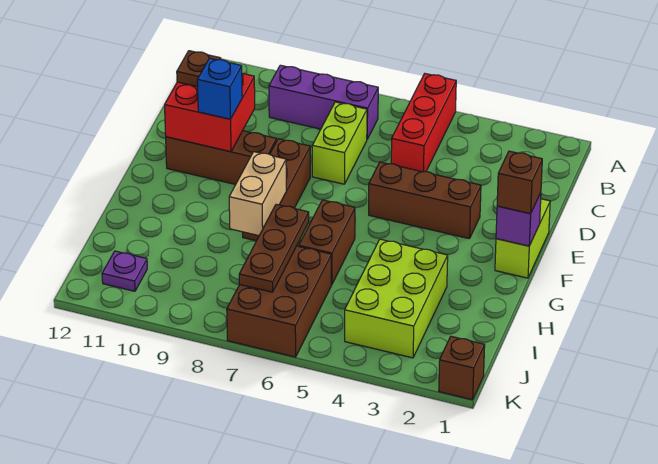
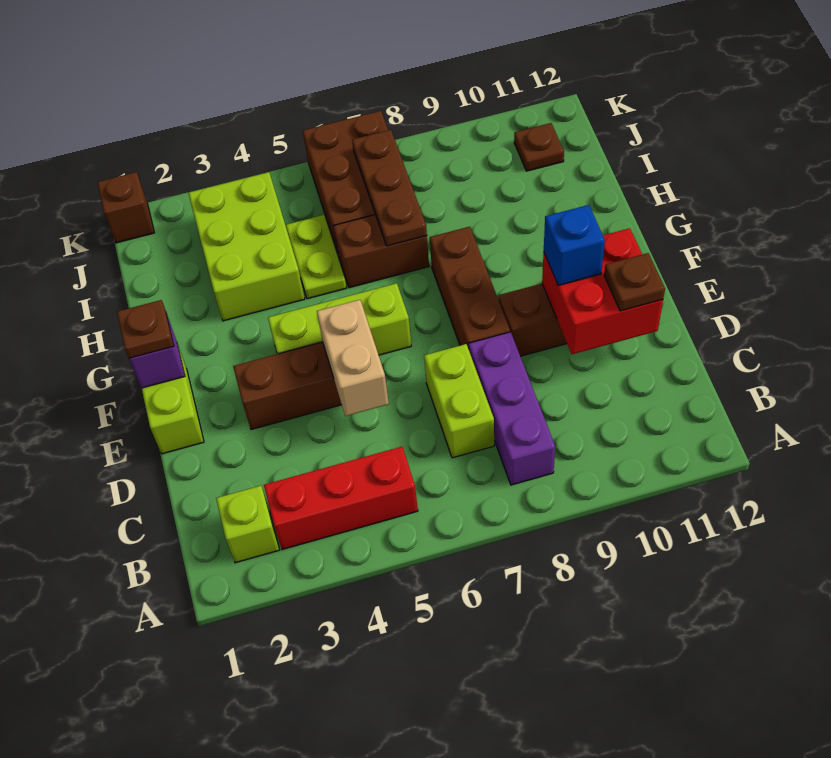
red brick A5:C5 level 1 -> red brick B3:B5 level 1
none -> lime brick B2 level 1
purple brick B7:B9 level 1 -> purple brick B8:D8 level 1
brown brick F1 level 3 -> brown plate F1 level 3
none -> lime brick F4:F6 level 1
brown brick G6:H6 level 1 -> brown brick H6:H7 level 1
tan brick G8:H8 level 2 -> tan brick D5:E5 level 2
none -> lime plate H5:I5 level 1
purple plate J11 level 1 -> brown plate J11 level 1

